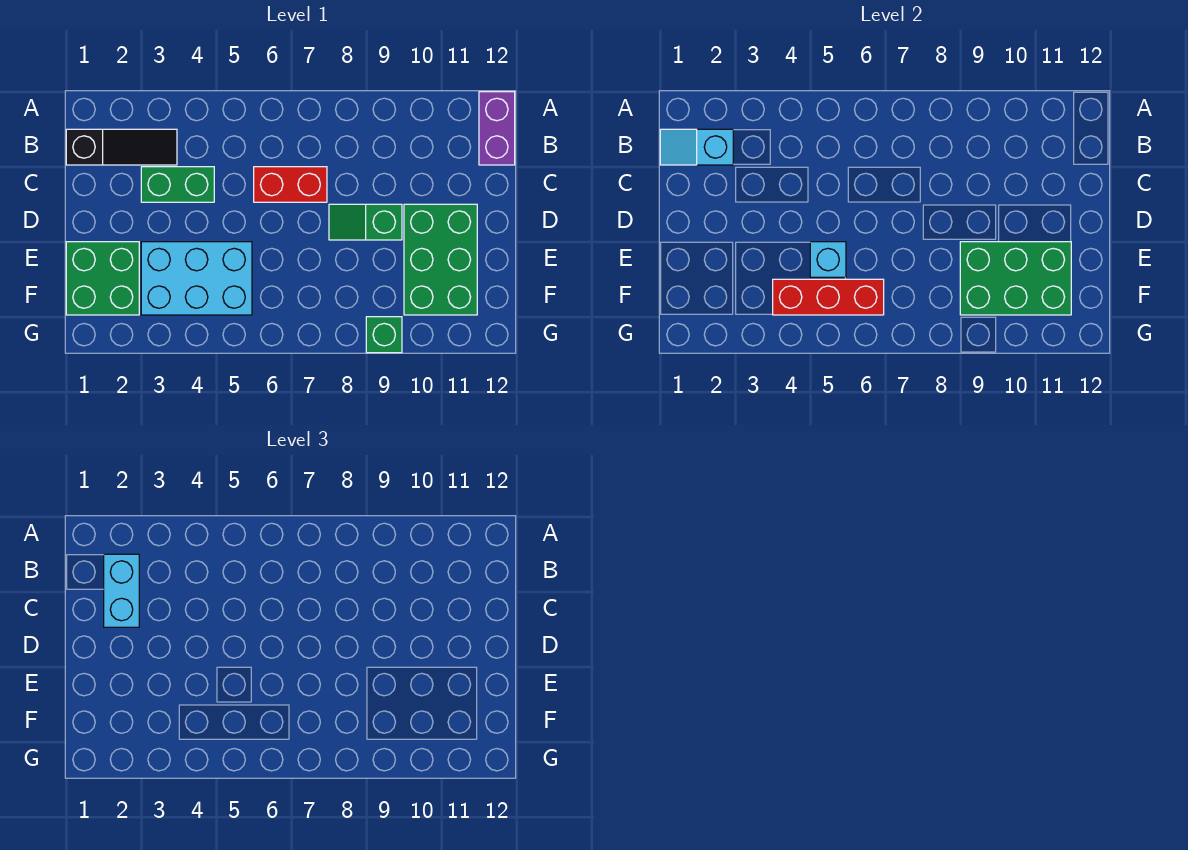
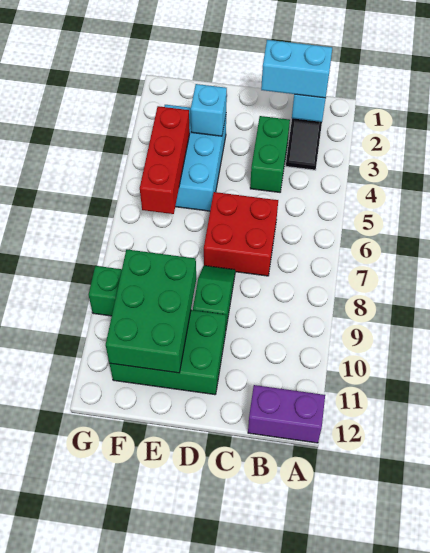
red brick C6:C7 level 1 -> red brick C6:D7 level 1
green brick E1:F2 level 1 -> none
cyan brick E5 level 2 -> cyan brick E3 level 2

